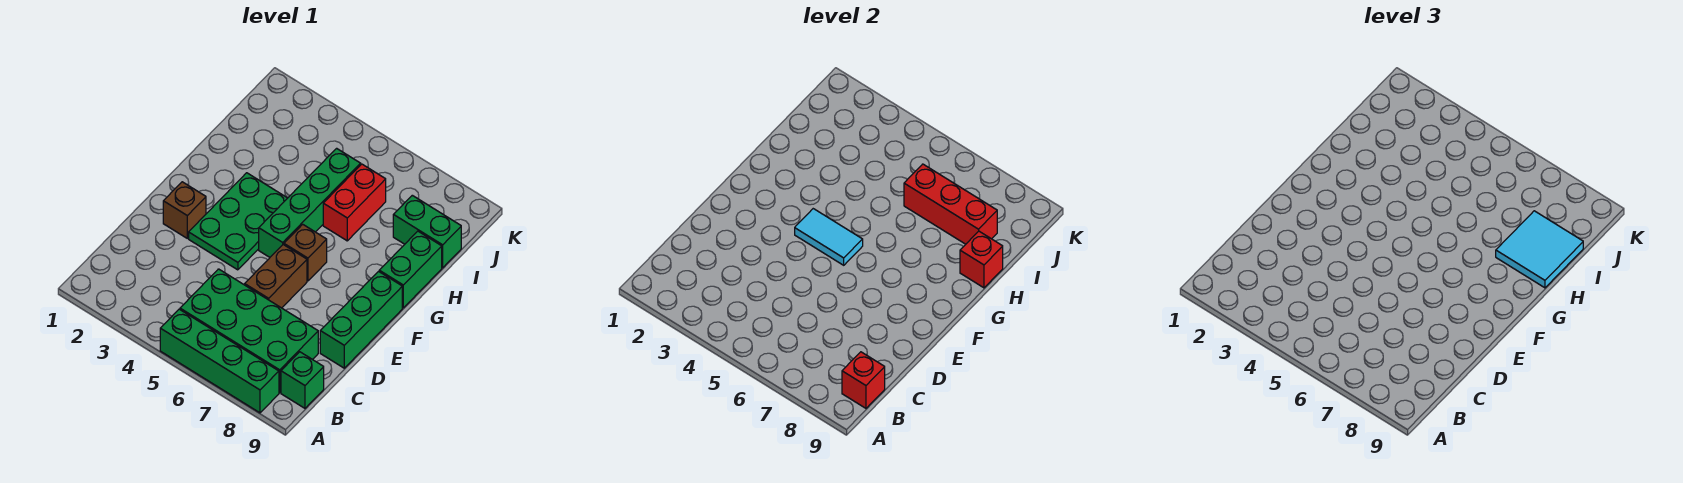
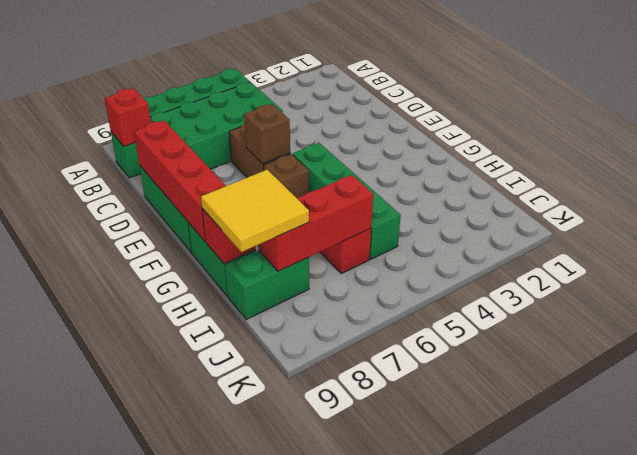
none -> red brick D9:G9 level 2
brown brick E2 level 1 -> brown brick E6 level 2
green plate E3:G4 level 1 -> none
cyan tile F4:F5 level 2 -> none
cyan tile H8:I9 level 3 -> yellow tile H8:I9 level 3

